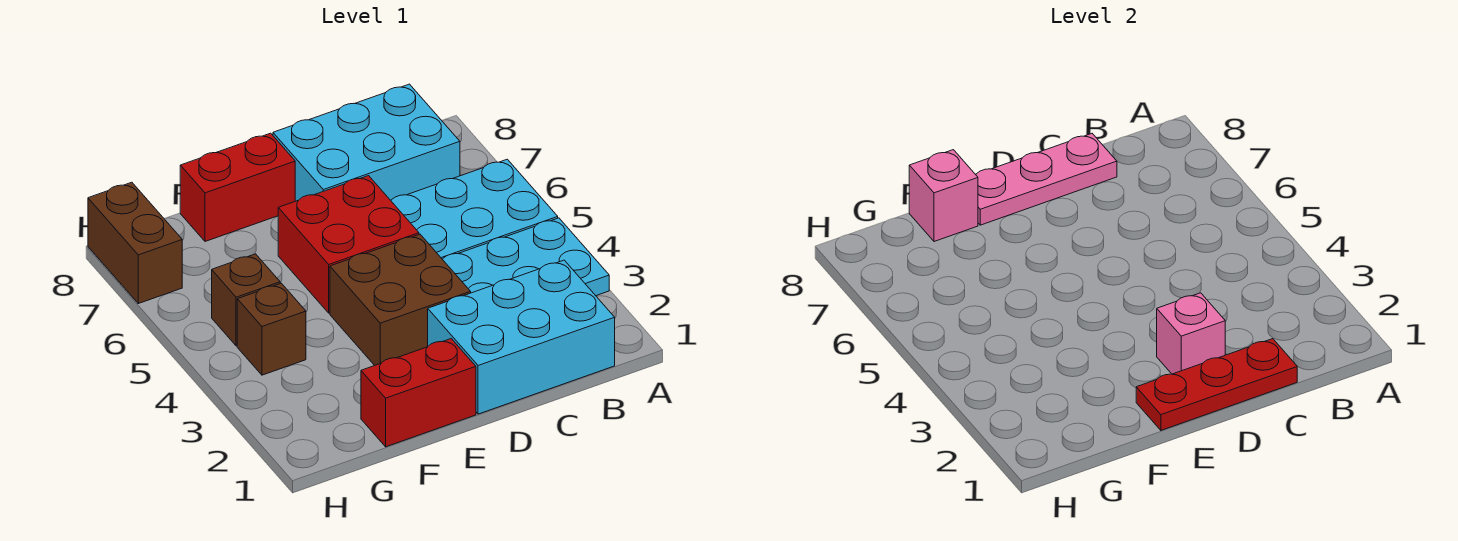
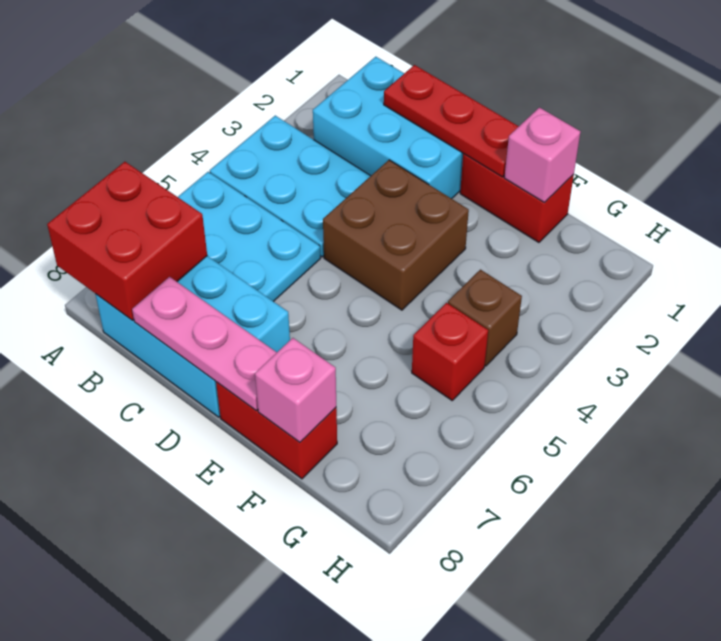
pink brick D2 level 2 -> pink brick F1 level 2
red brick D5:E6 level 1 -> red brick A7:B8 level 2
brown brick G5 level 1 -> red brick G5 level 1
brown brick H7:H8 level 1 -> none

